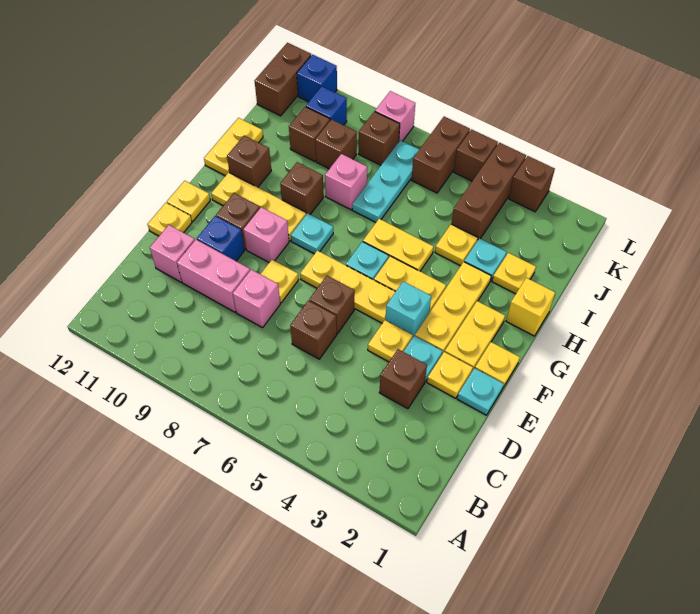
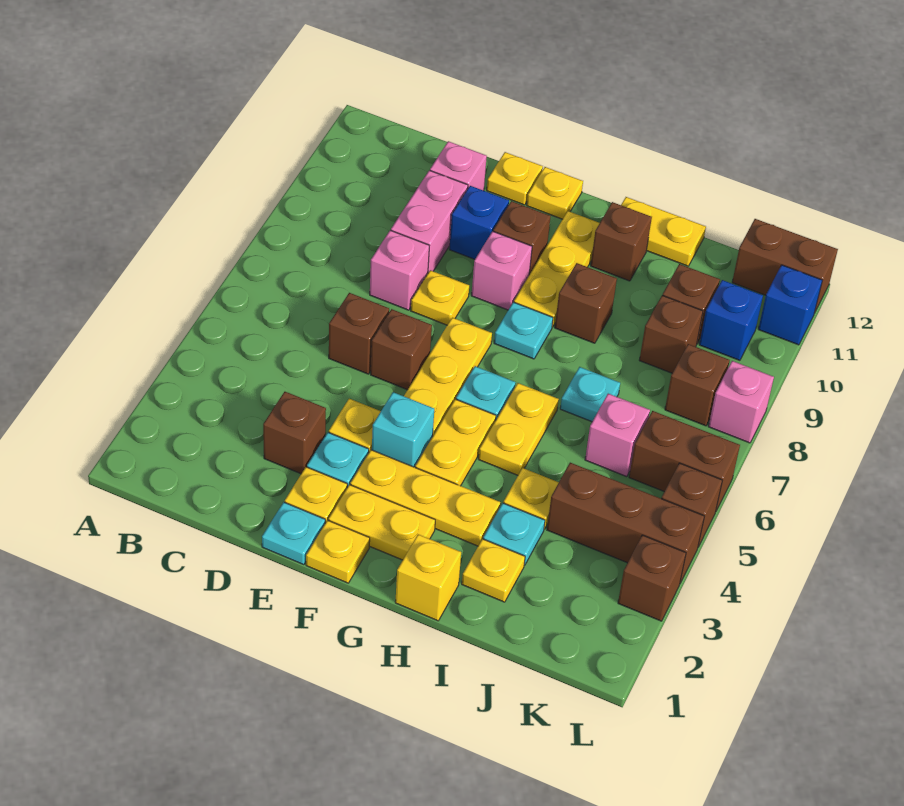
cyan plate I7:K7 level 1 -> cyan plate I7 level 1
pink brick I8 level 1 -> pink brick J6 level 1

